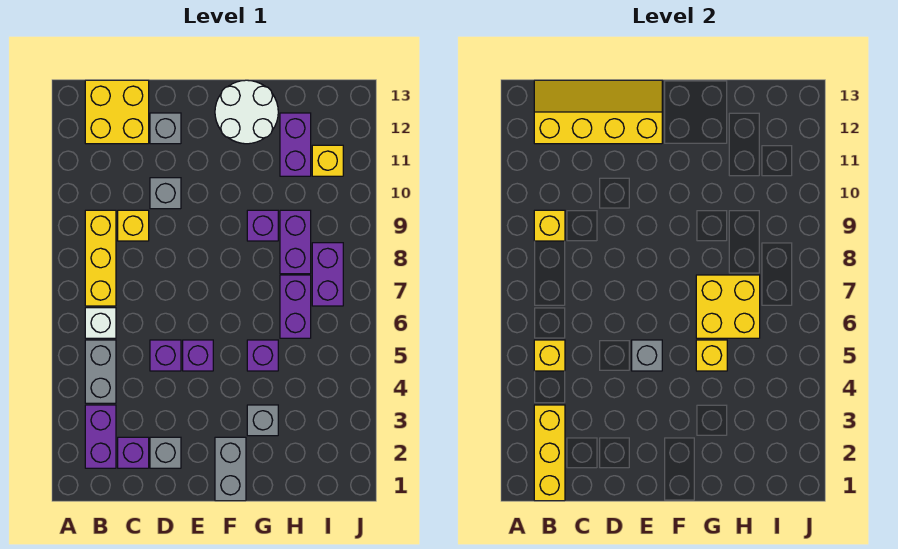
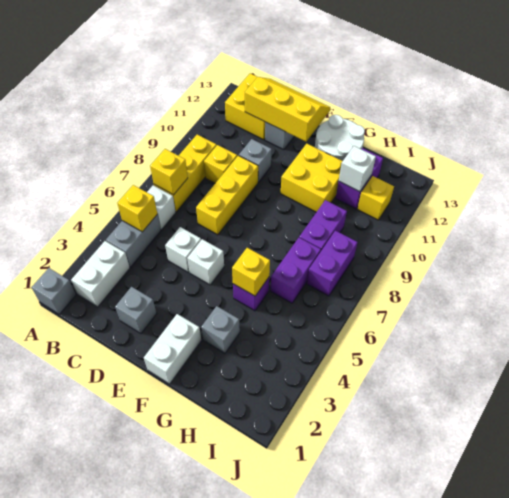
yellow brick B1:B3 level 2 -> yellow brick D7:D9 level 1
purple brick B2:B3 level 1 -> white brick B2:B3 level 1
yellow brick B9 level 2 -> yellow brick B7 level 2
yellow slope B12:E13 level 2 top 12 -> yellow slope C12:E13 level 2 top 12
purple brick C2 level 1 -> none
purple brick D5 level 1 -> white brick D5 level 1
purple brick E5 level 1 -> white brick E5 level 1
grey brick E5 level 2 -> grey brick A1 level 1
grey brick F1:F2 level 1 -> white brick F1:F2 level 1
yellow brick G6:H7 level 2 -> yellow brick F10:G11 level 1
purple brick G9 level 1 -> none
none -> white brick H11 level 2

